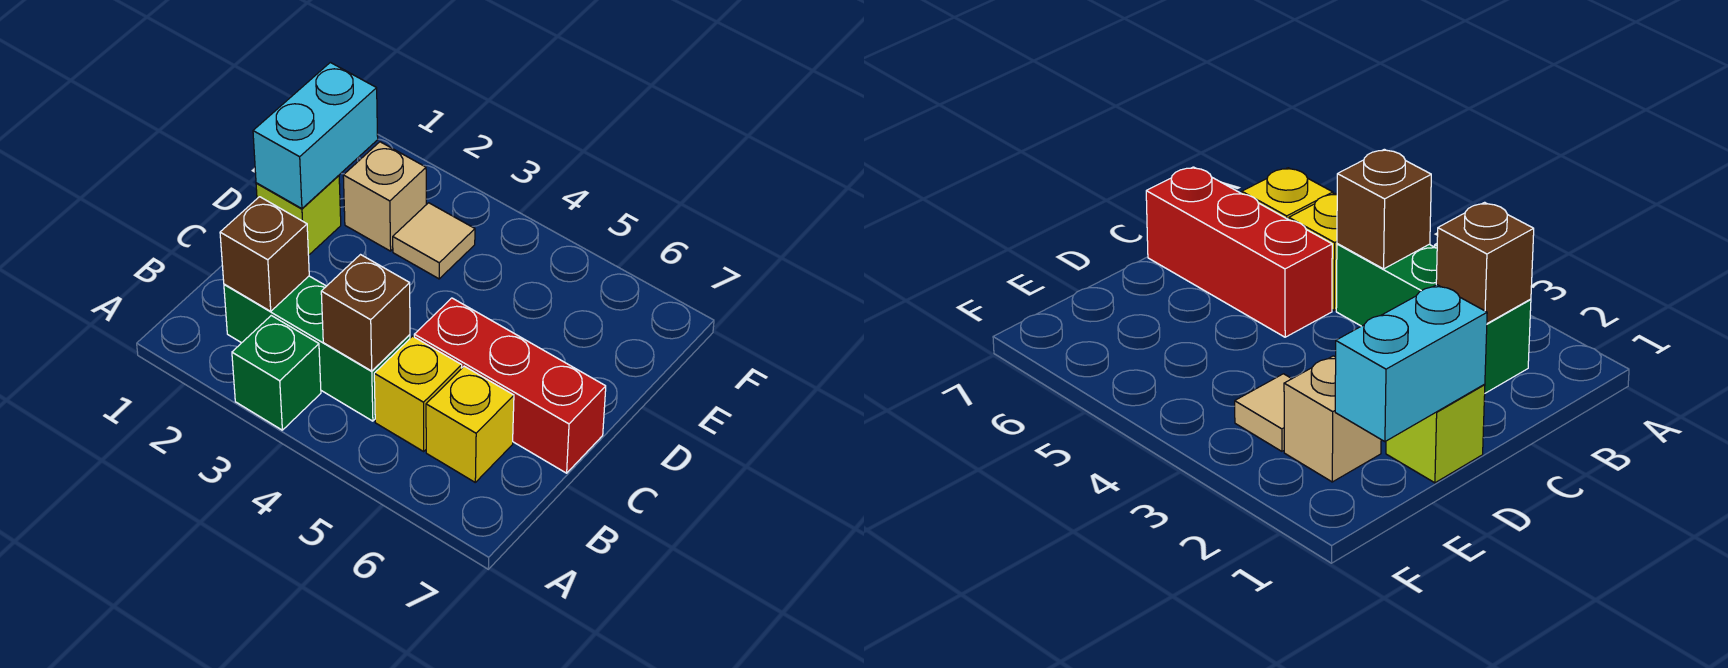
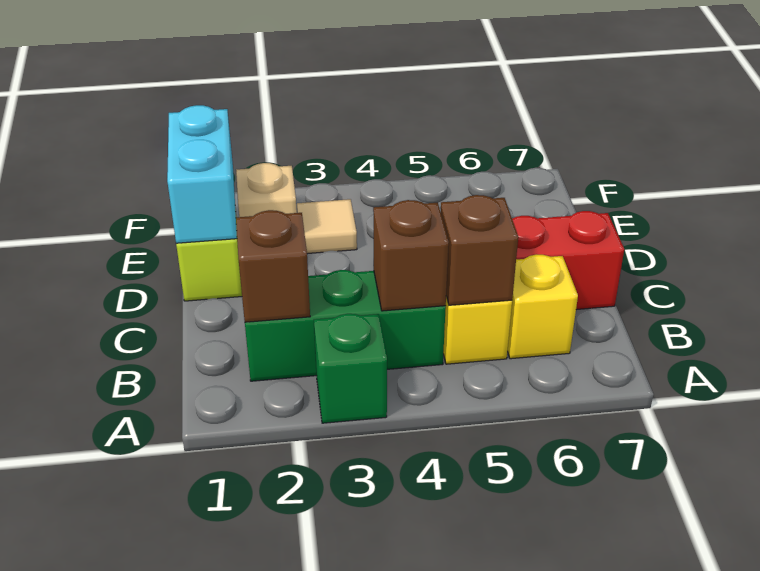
none -> brown brick B5 level 2

